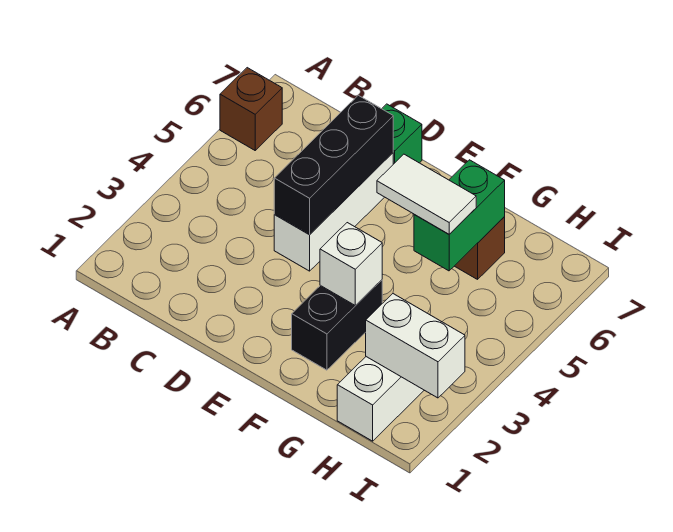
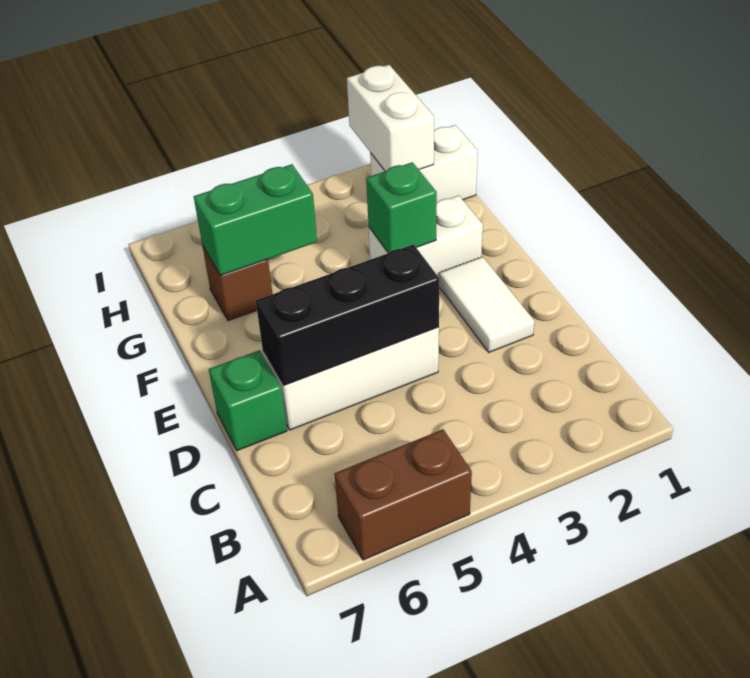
brown brick A6 level 1 -> brown brick A5:A6 level 1
black brick F2:F3 level 1 -> white brick F2:F3 level 1
white brick F3 level 2 -> green brick F3 level 2
white tile F5:G5 level 3 -> white tile D2:E2 level 1

